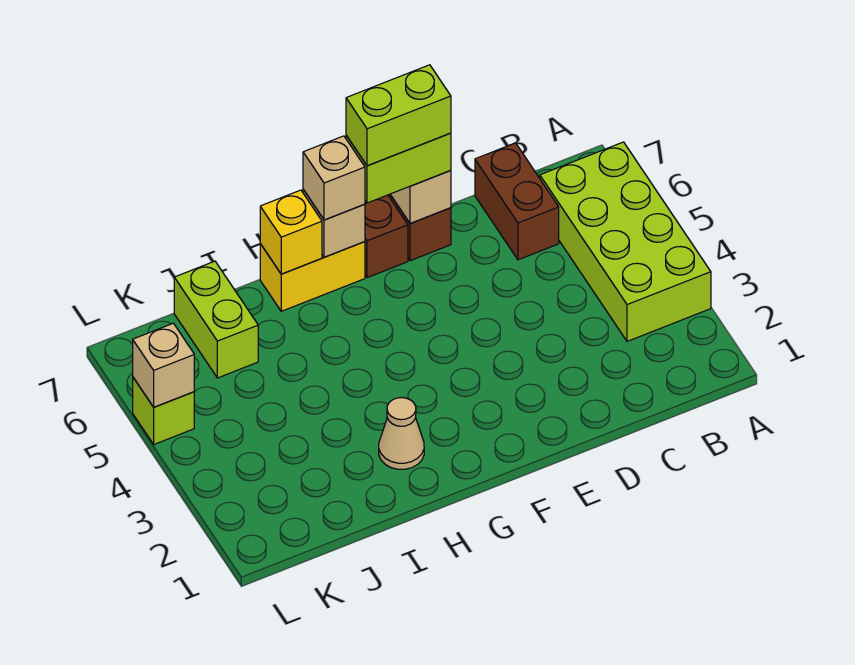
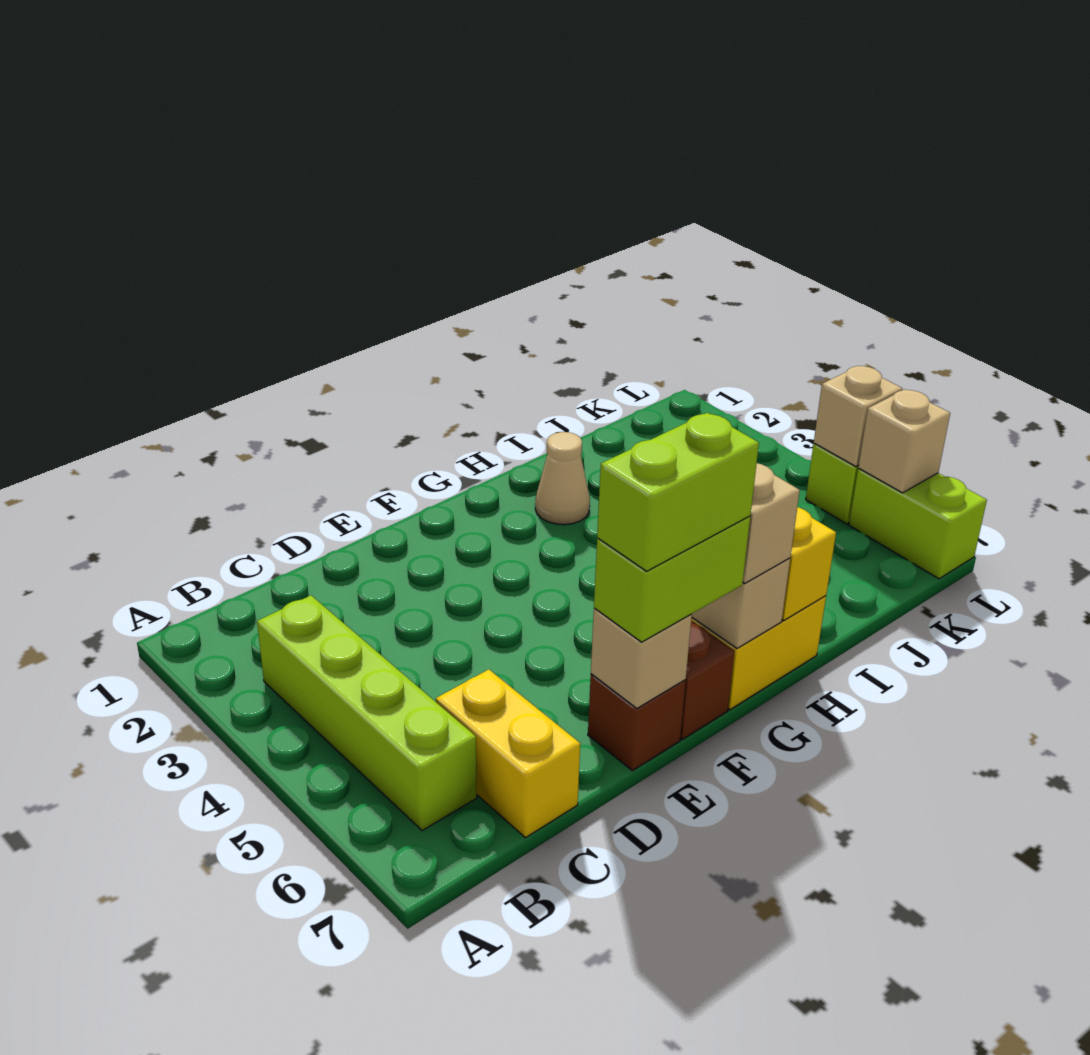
lime brick A3:B6 level 1 -> lime brick B3:B6 level 1
brown brick C6:C7 level 1 -> yellow brick C6:C7 level 1
lime brick J6:J7 level 1 -> lime brick L6:L7 level 1
none -> tan brick L6 level 2

